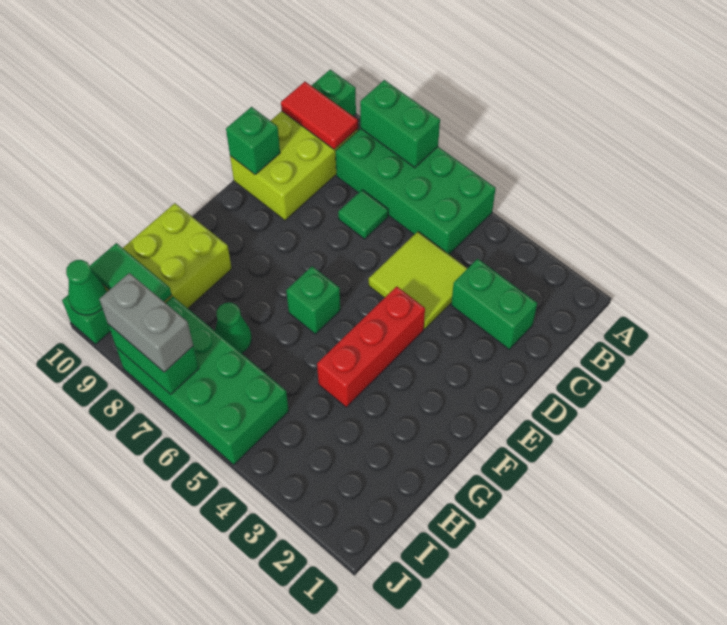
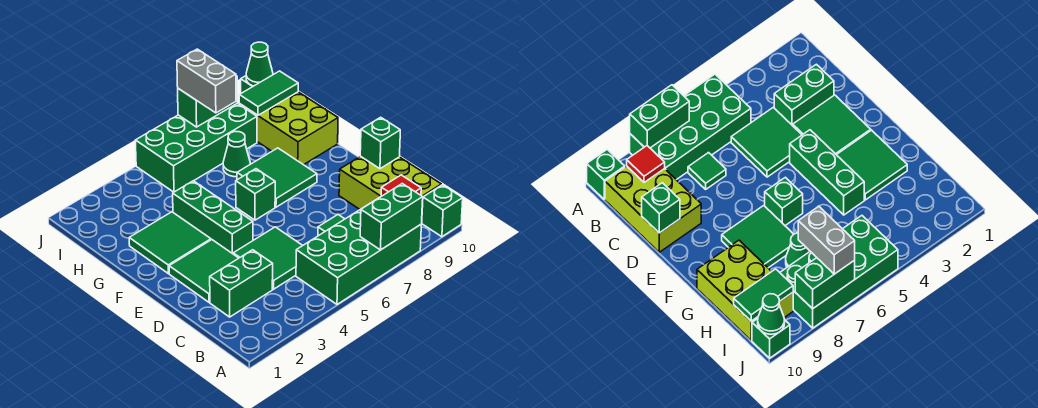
red tile B9:B10 level 2 -> red tile B9 level 2
lime tile C4:D5 level 1 -> green tile C4:D5 level 1
none -> green tile D2:E3 level 1
red brick E4:G4 level 1 -> green brick E4:G4 level 1
none -> green tile F2:G3 level 1
none -> green tile F7:G8 level 1
grey brick J7:J8 level 3 -> grey brick I7:J7 level 3

